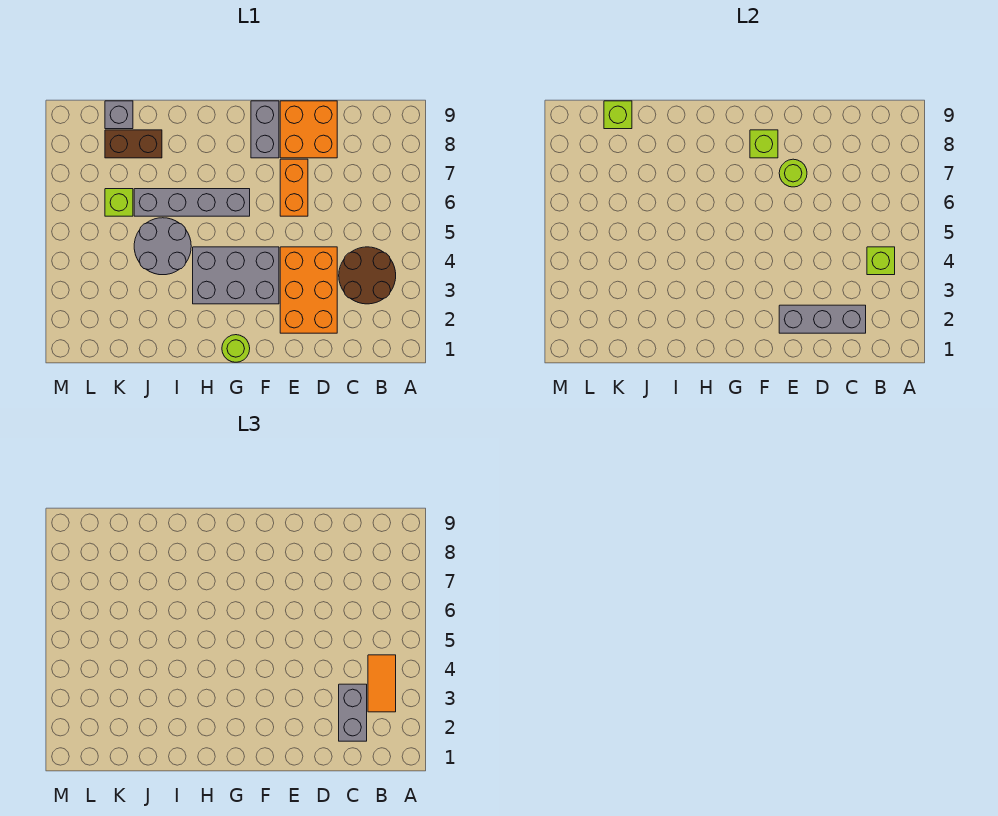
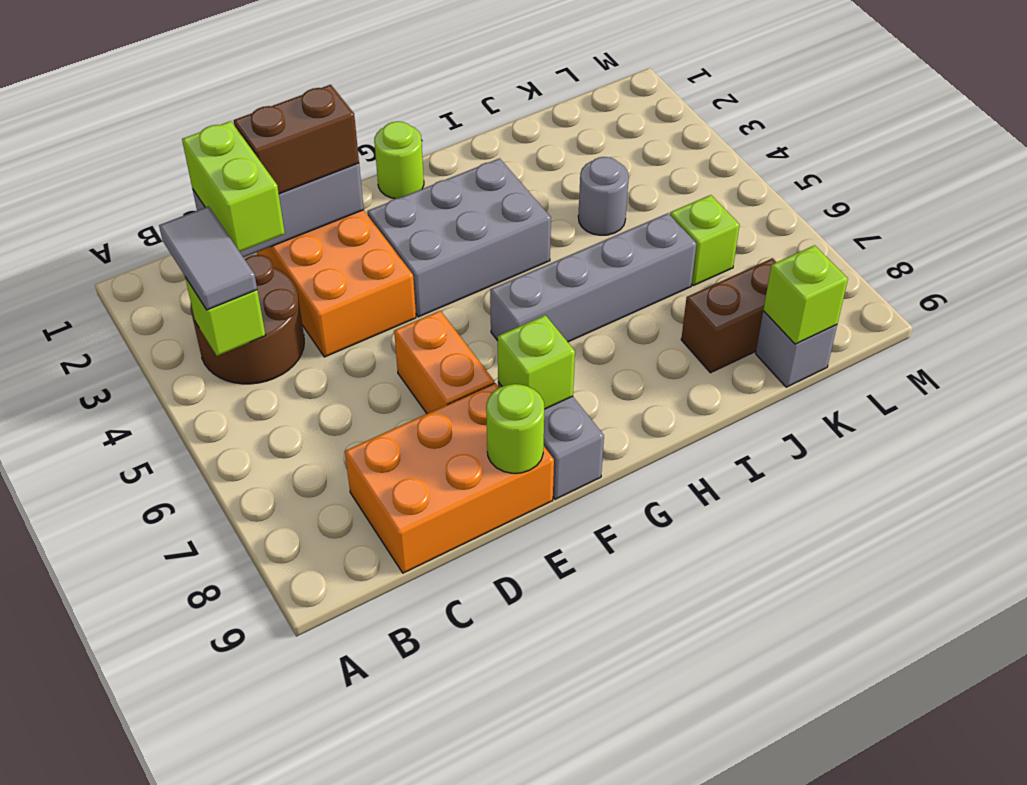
orange tile B3:B4 level 3 -> grey tile B3:B4 level 3
grey brick C2:C3 level 3 -> lime brick C2:C3 level 3
none -> brown brick D2:E2 level 3
orange brick D8:E9 level 1 -> orange brick C8:E9 level 1
lime round brick E7 level 2 -> lime round brick E9 level 2
grey round brick I4:J5 level 1 -> grey round brick J4 level 1

